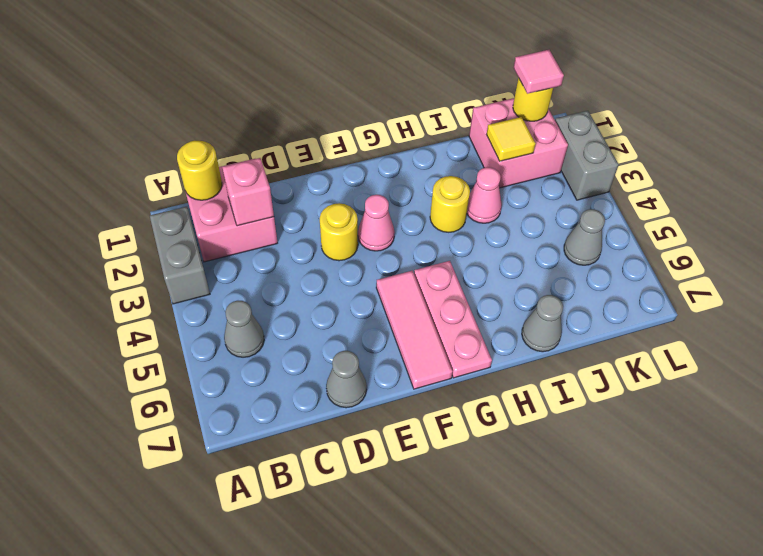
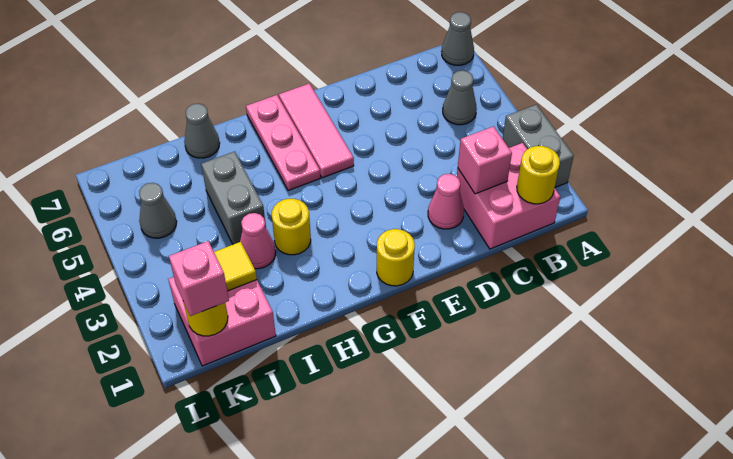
grey cone D7 level 1 -> grey cone A7 level 1
yellow round brick E3 level 1 -> yellow round brick F1 level 1
pink cone F3 level 1 -> pink cone D2 level 1
pink tile K1 level 3 -> pink brick K1 level 3
grey brick L2:L3 level 1 -> grey brick I4:I5 level 1

